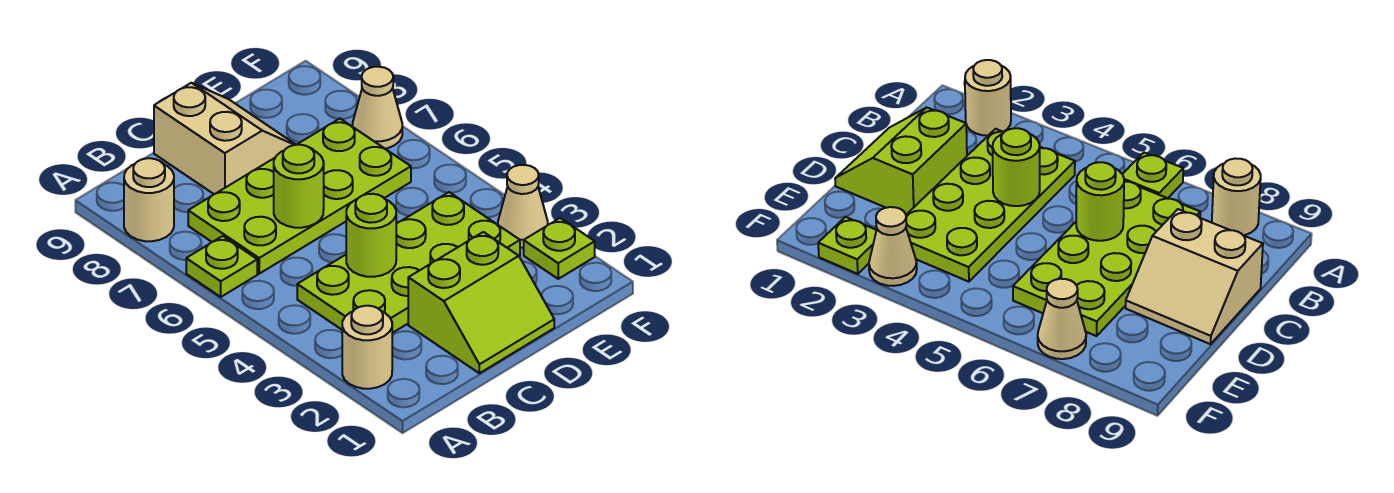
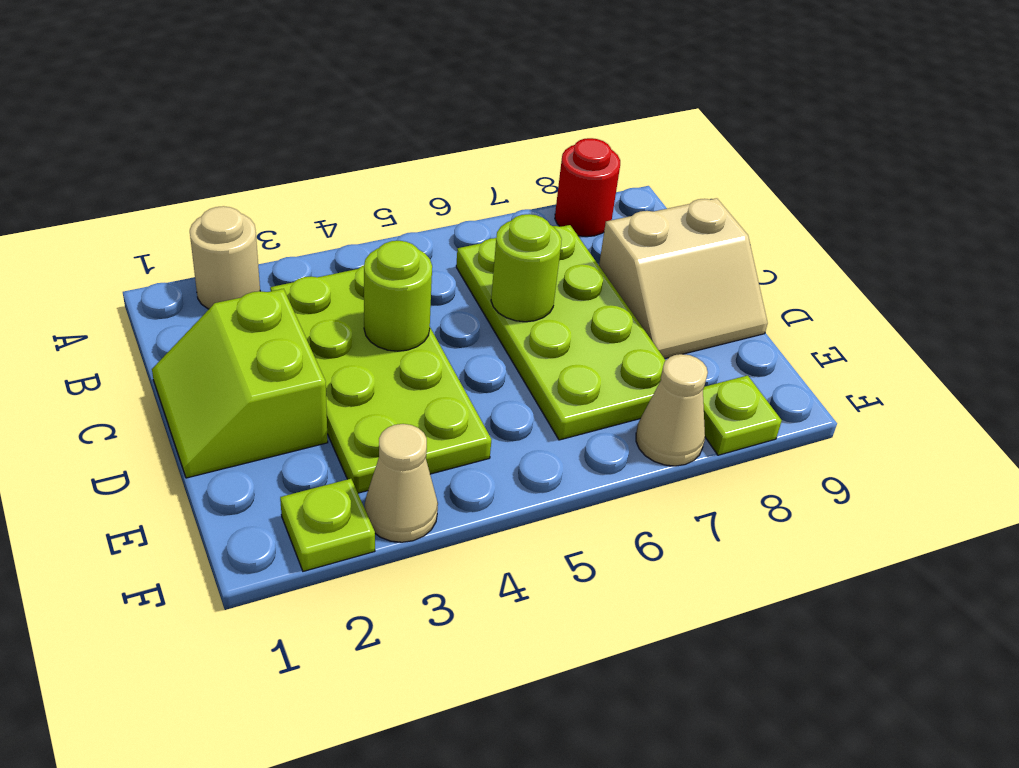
lime plate A6 level 1 -> lime plate F8 level 1
tan round brick A8 level 1 -> red round brick A8 level 1

